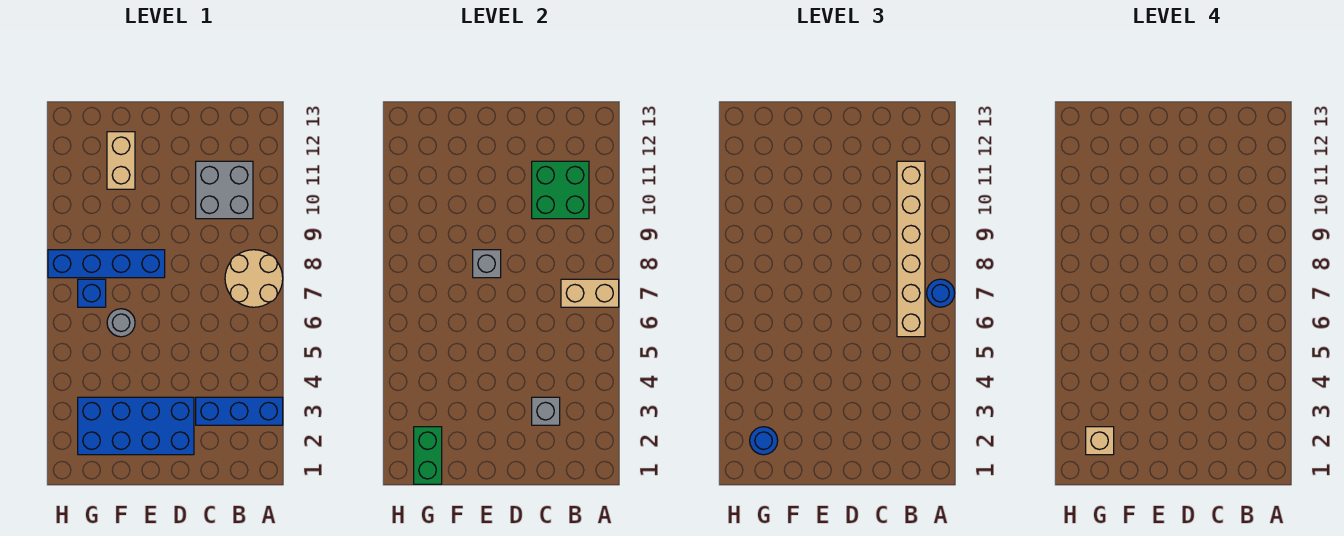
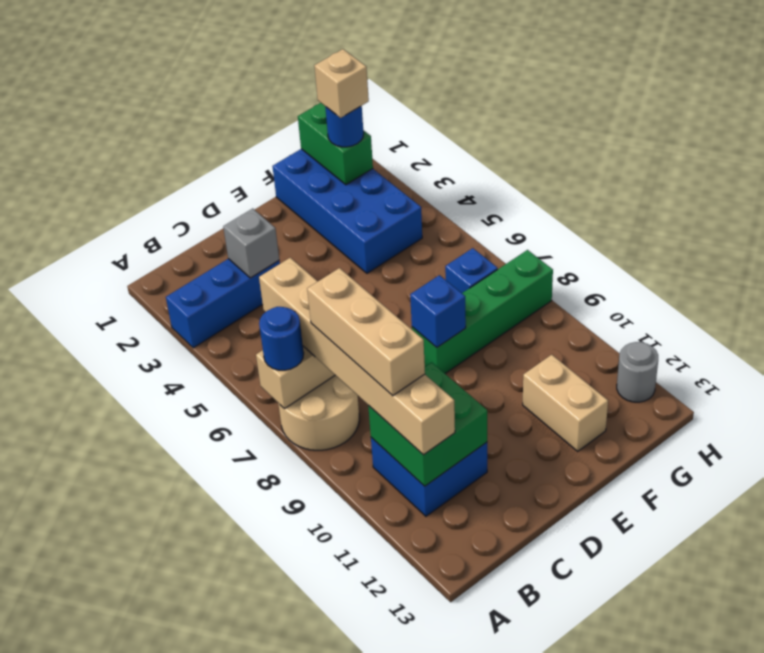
none -> tan brick B8:B10 level 4
grey brick B10:C11 level 1 -> blue brick B10:C11 level 1
blue brick D2:G3 level 1 -> blue brick F1:G4 level 1
blue brick E8:H8 level 1 -> green brick E8:H8 level 1
grey brick E8 level 2 -> blue brick E8 level 2
grey round brick F6 level 1 -> grey round brick H12 level 1

